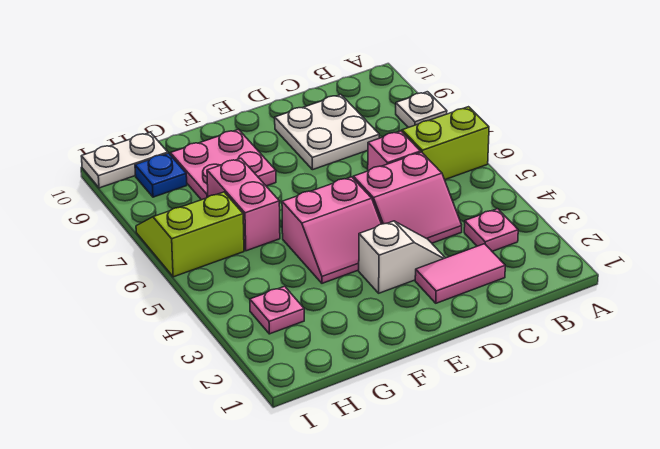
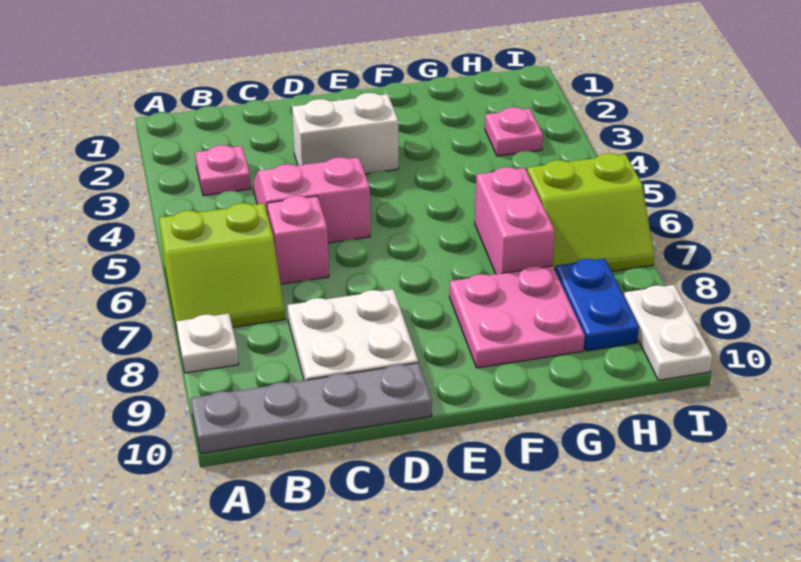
none -> grey plate A10:D10 level 1
pink tile C2:D2 level 1 -> none
white slope D3:E3 level 1 top E -> white brick D3:E3 level 1
pink slope E4:F5 level 1 top 5 -> none
blue plate H9 level 1 -> blue plate H8:H9 level 1
white plate H10:I10 level 1 -> white plate I9:I10 level 1

